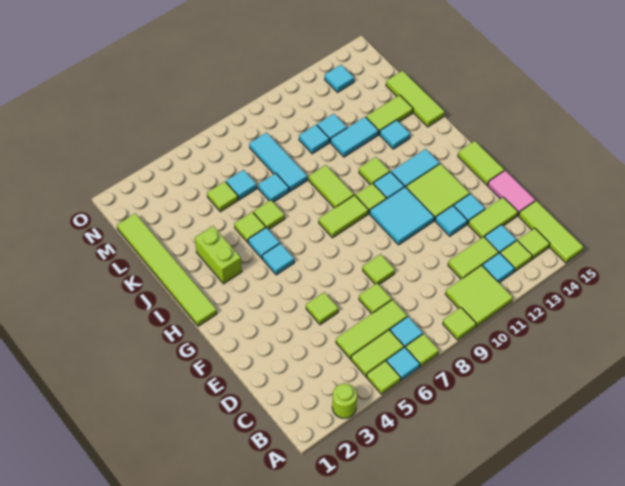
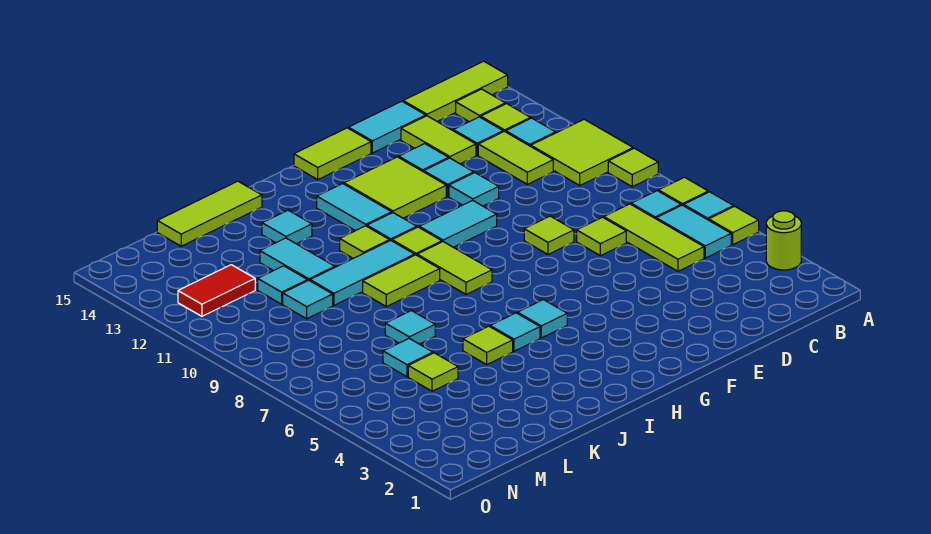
lime tile B5:B6 level 1 -> cyan tile B5:B6 level 1
pink tile D15:E15 level 1 -> cyan tile D15:E15 level 1
lime tile E5 level 1 -> none
cyan tile F10:G11 level 1 -> cyan tile F10:G10 level 1
lime tile H1:M1 level 1 -> none
lime brick I3:J3 level 1 -> none
lime tile J6 level 1 -> none
cyan tile K8:M8 level 1 -> cyan tile I10:K10 level 1
lime tile K13:K14 level 1 -> none
none -> red tile M12:N12 level 1
cyan tile N13 level 1 -> cyan tile E11 level 1

